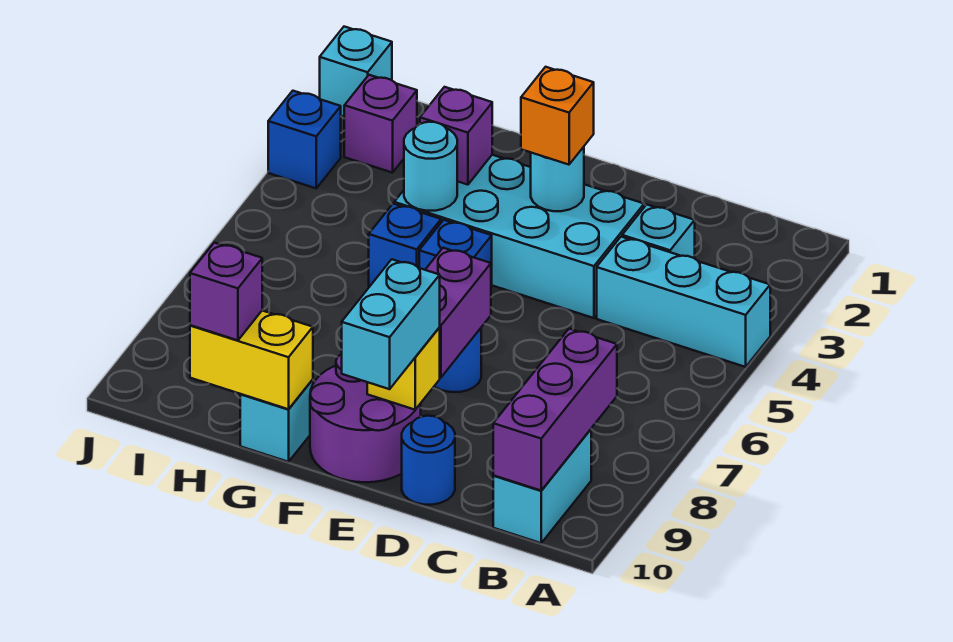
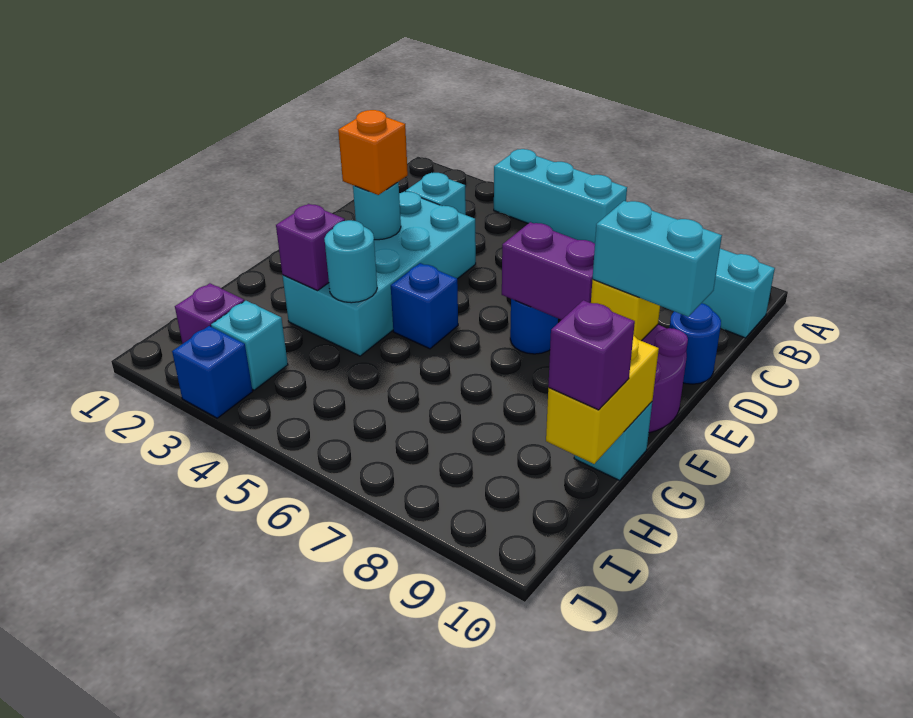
cyan brick A4:C4 level 1 -> cyan brick A4:A6 level 1
purple brick B8:B10 level 2 -> none
blue brick G5 level 1 -> none
cyan brick J1 level 1 -> cyan brick I3 level 1

